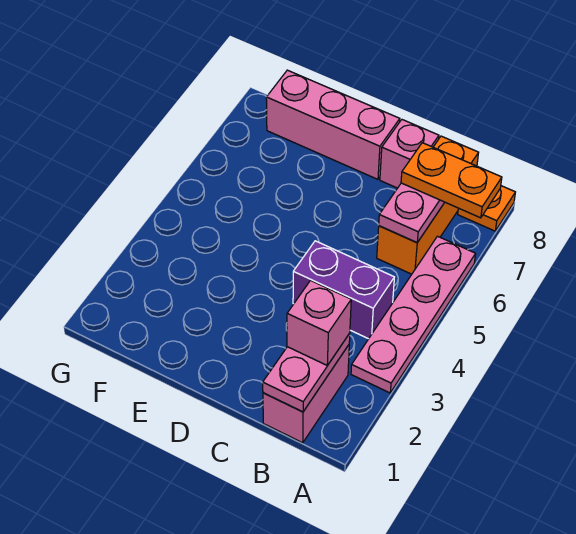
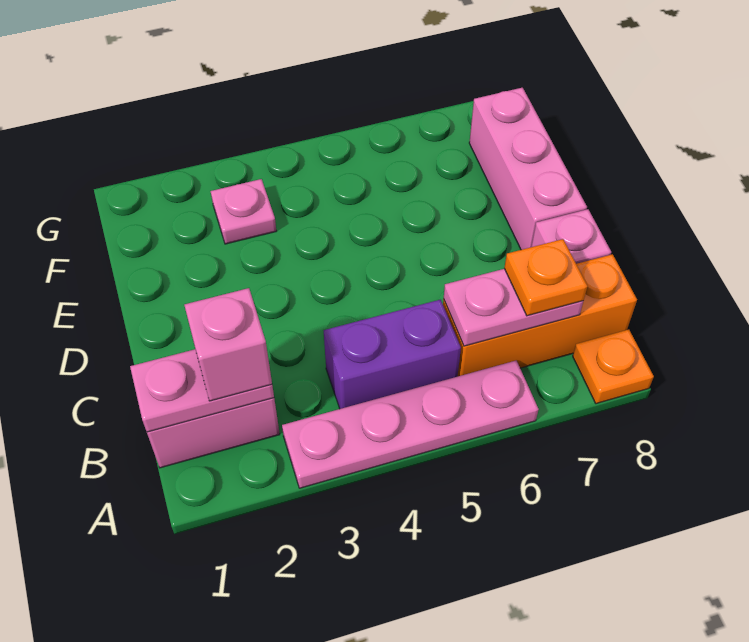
orange plate A7:B7 level 3 -> orange plate B7 level 3
purple brick B4:C4 level 1 -> purple brick B4:B5 level 1
none -> pink plate F3 level 1

